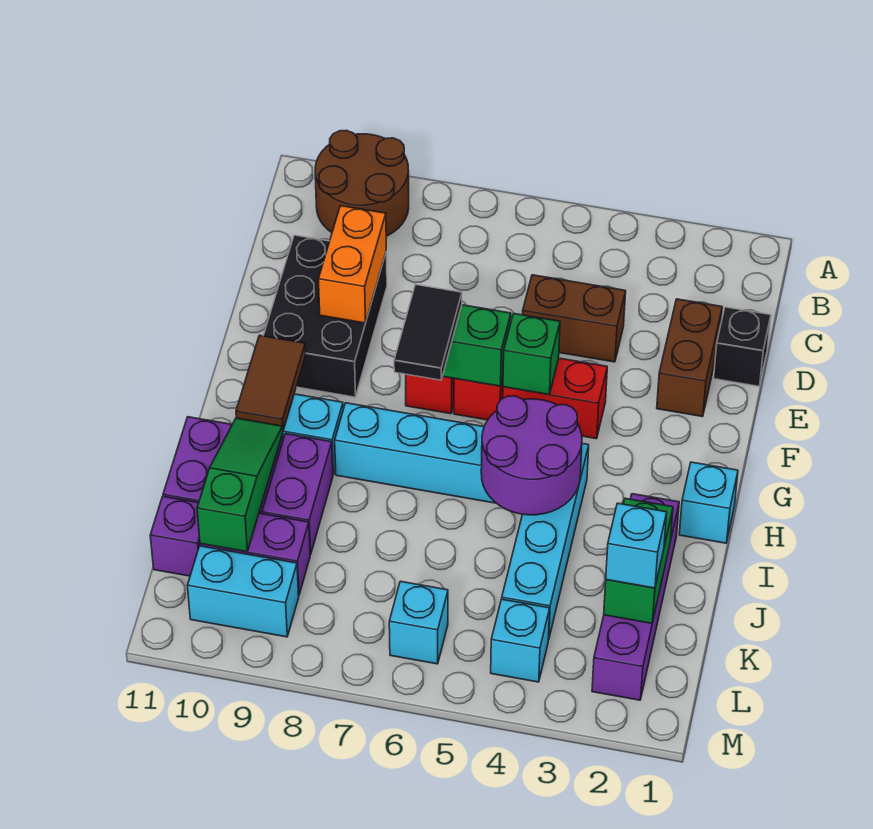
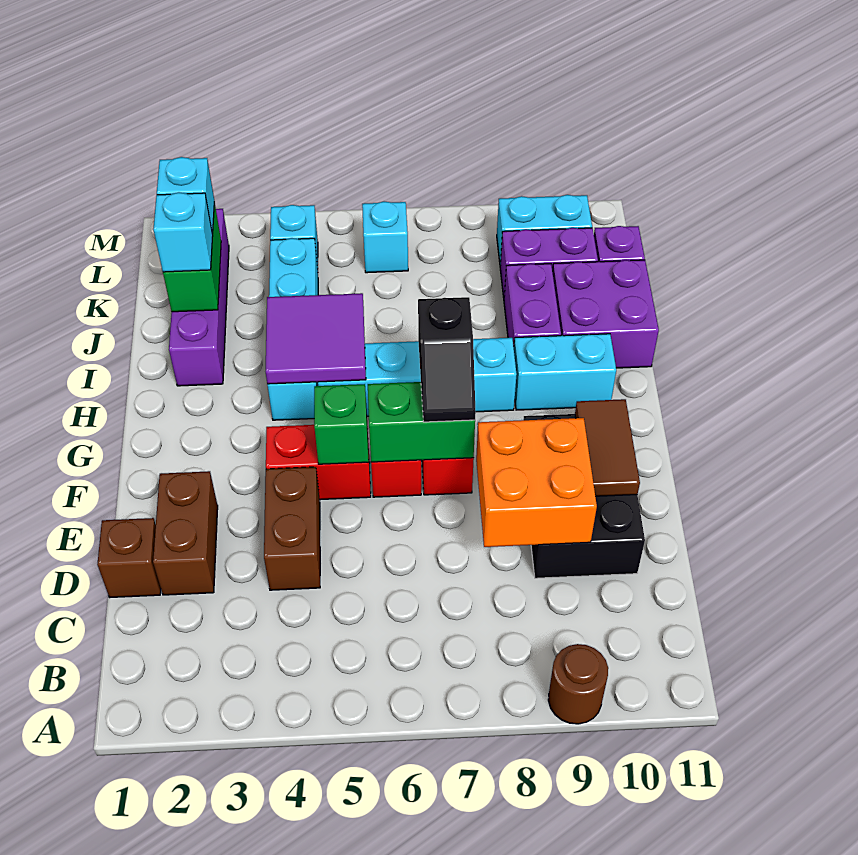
brown round brick A9:B10 level 1 -> brown round brick A9 level 1
black brick D1 level 1 -> brown brick D1 level 1
brown brick D4:D5 level 1 -> brown brick D4:E4 level 1
orange brick D9:E9 level 2 -> orange brick D8:E9 level 2
black tile F7:G7 level 3 -> black slope F7:G7 level 3 top G
brown tile G10:H10 level 2 -> brown tile E10:F10 level 2
cyan brick H1 level 1 -> cyan brick J2 level 3
purple round brick H4:I5 level 2 -> purple tile H4:I5 level 2
green slope I10:K10 level 2 top K -> none

